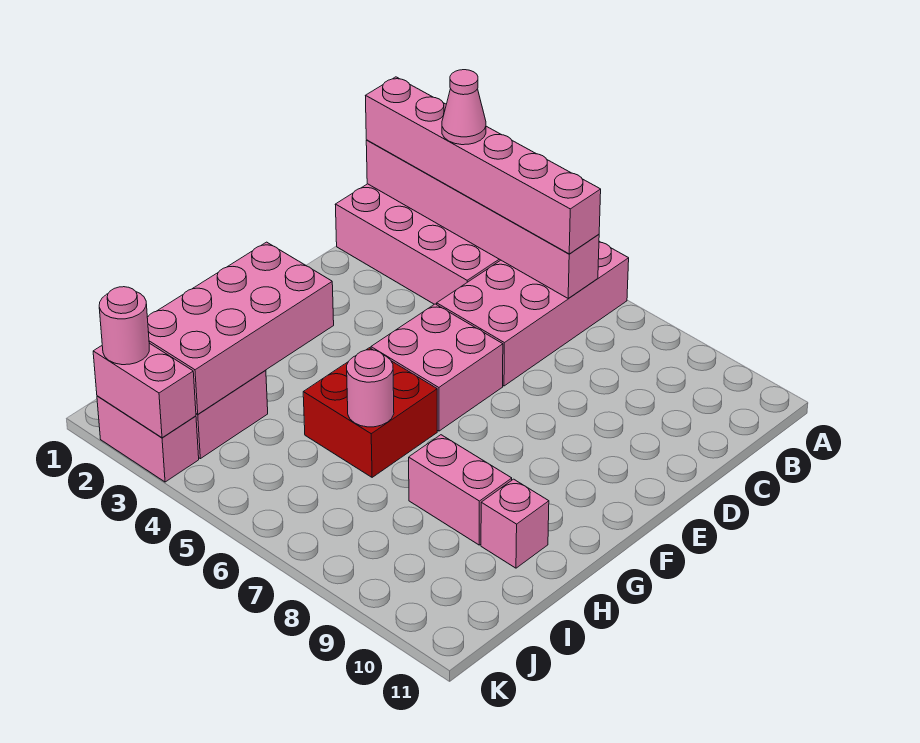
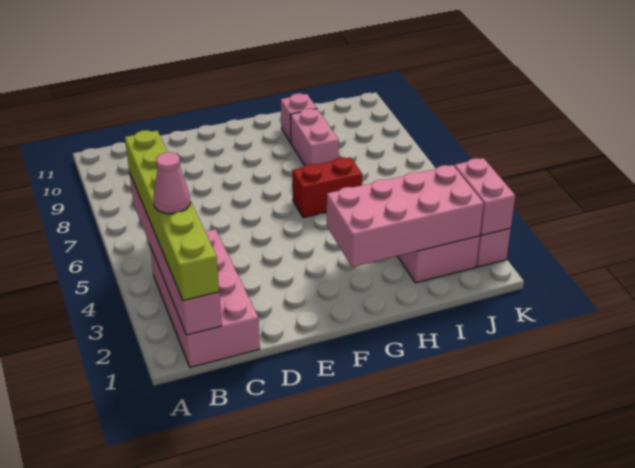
pink brick A5:D6 level 1 -> none
pink brick B1:B6 level 3 -> lime brick B1:B6 level 3
pink brick E5:F6 level 1 -> none
red brick G5:H6 level 1 -> red brick G6:H6 level 1
pink round brick H6 level 2 -> none
pink round brick K2 level 3 -> none

